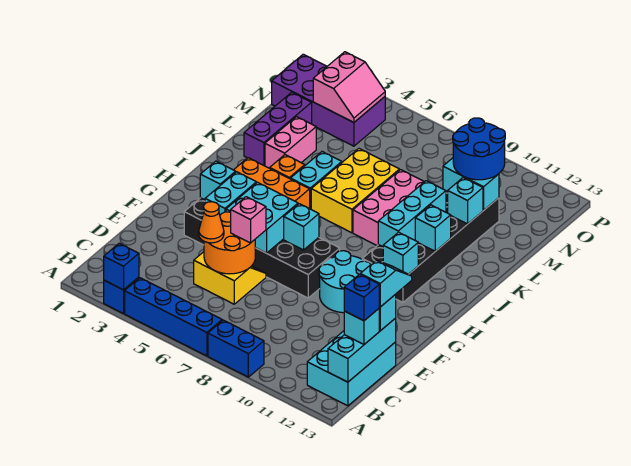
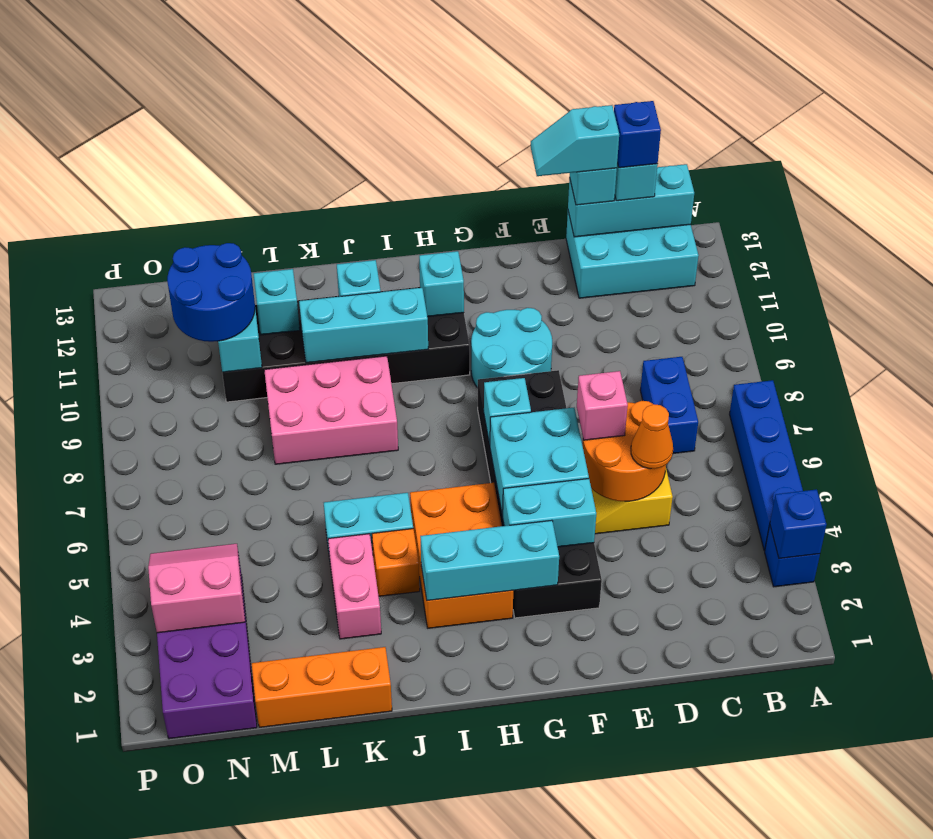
blue brick A8:A9 level 1 -> blue brick C7:C8 level 1
cyan brick G3 level 2 -> cyan brick G3:I3 level 2
yellow brick J6:L7 level 1 -> none
none -> orange brick K1:M1 level 1
purple brick K2:M2 level 1 -> none
pink brick K3:L3 level 1 -> pink brick K3:K4 level 1

